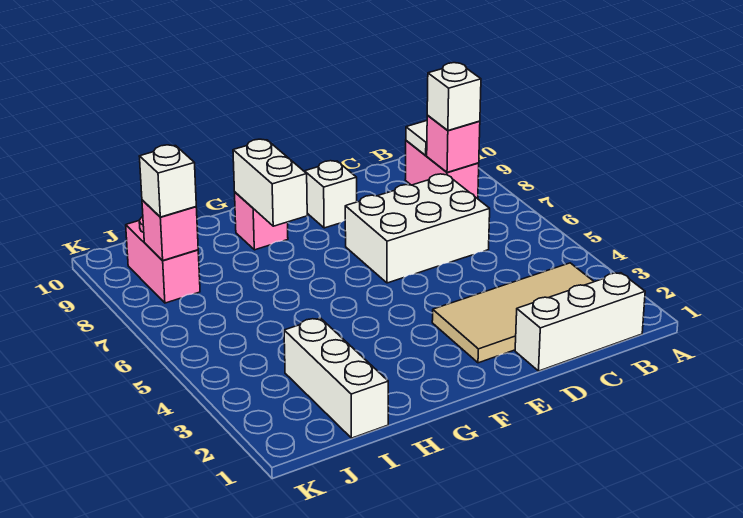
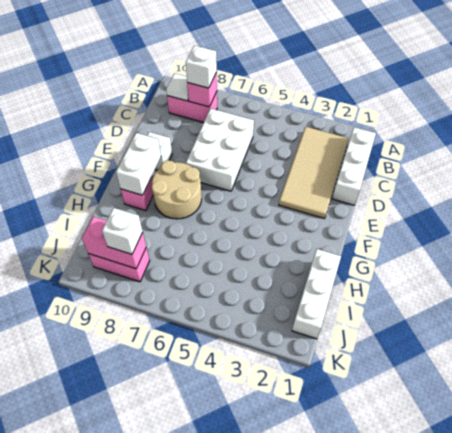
none -> tan round brick F7:G8 level 1
white brick G8:G9 level 2 -> white brick F9:G9 level 2
white brick I1:I3 level 1 -> white brick H1:J1 level 1
pink brick J8 level 2 -> pink brick J8:J9 level 2

